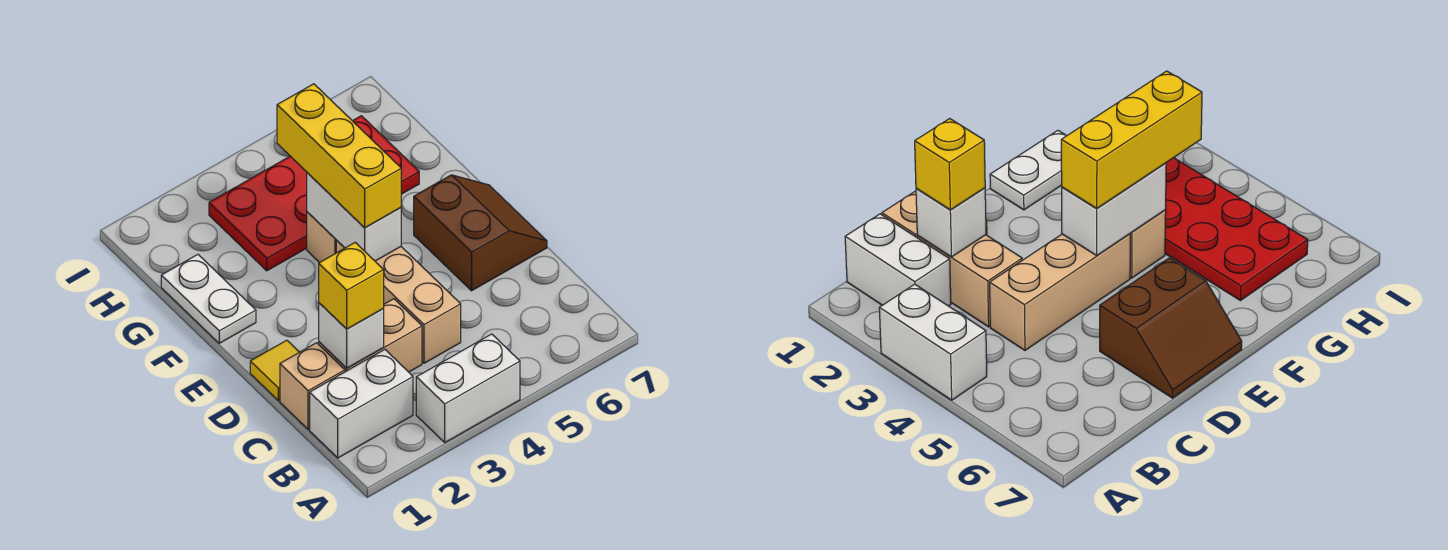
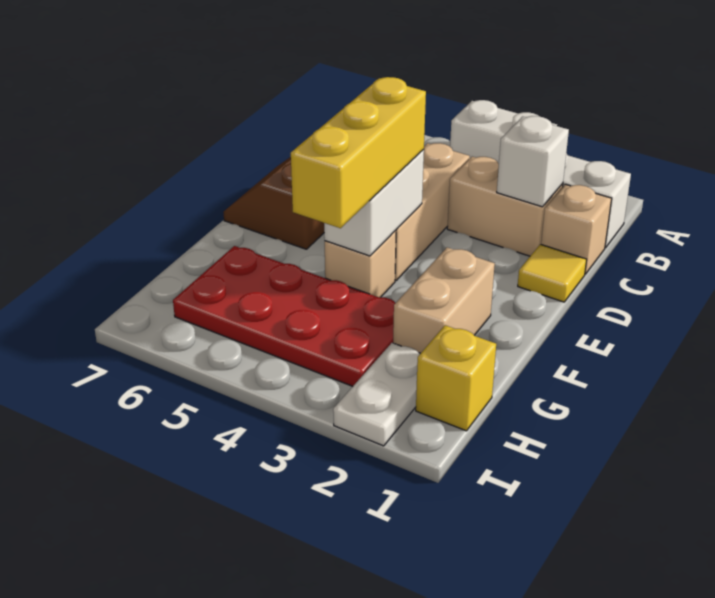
yellow brick C2 level 3 -> yellow brick H1 level 1
white plate F1:G1 level 1 -> white plate H2:I2 level 1
none -> tan brick F2:G2 level 1

